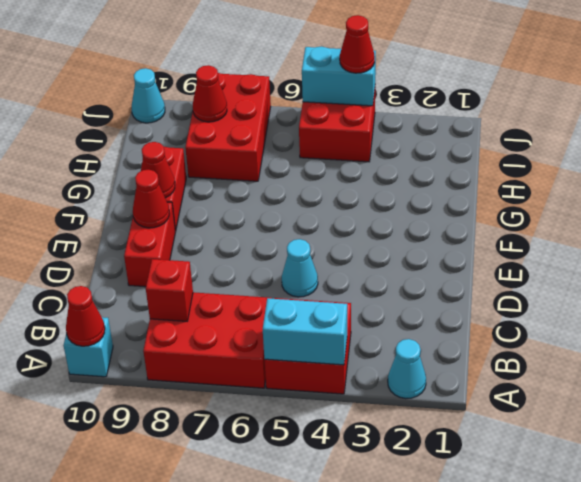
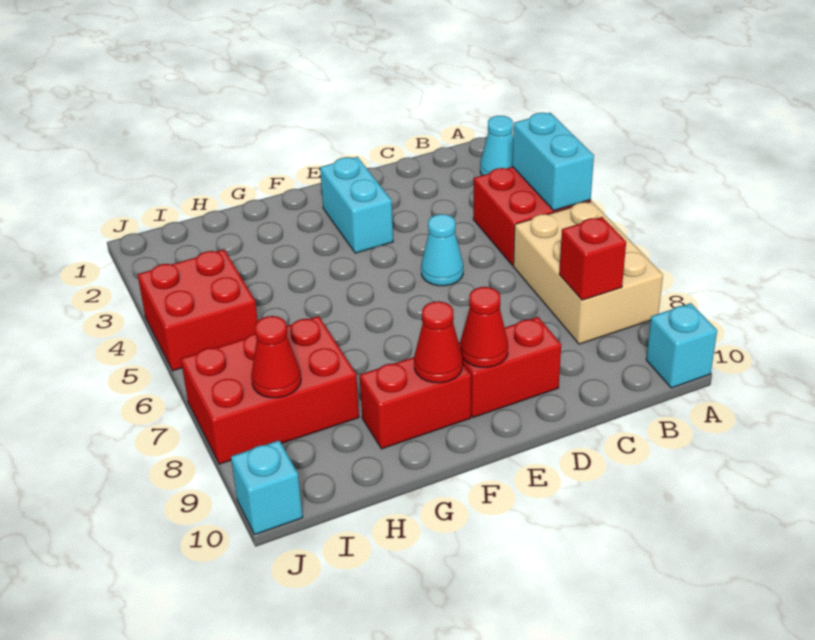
red brick A6:B8 level 1 -> tan brick A6:B8 level 1
red cone A10 level 2 -> none
cyan brick J4:J5 level 2 -> cyan brick E2:E3 level 1
red cone J4 level 3 -> none
cyan cone J10 level 1 -> cyan brick J10 level 1

